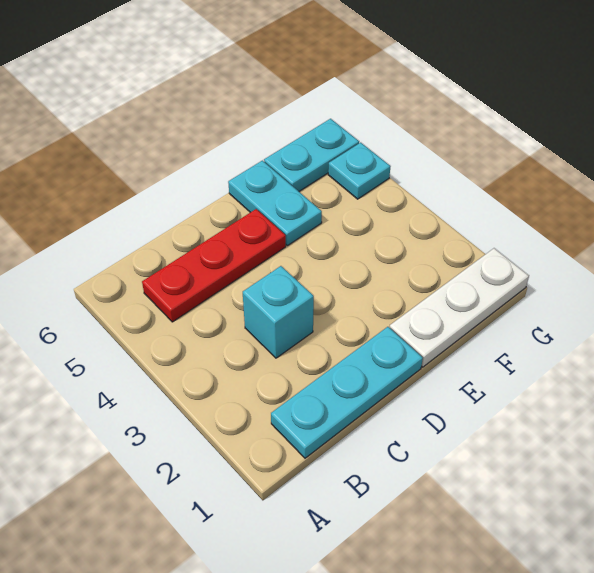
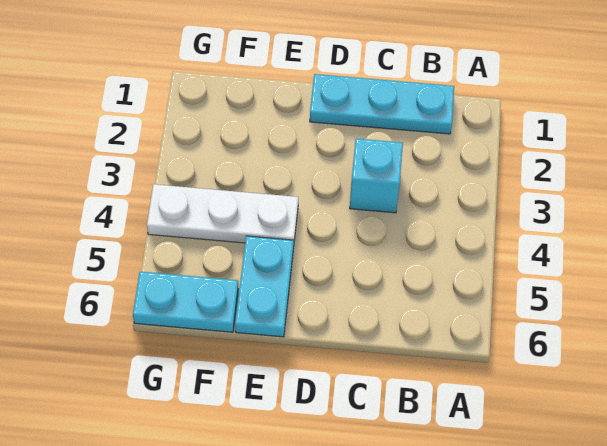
red plate B5:D5 level 1 -> none
white plate E1:G1 level 1 -> white plate E4:G4 level 1
cyan plate G5 level 1 -> none

